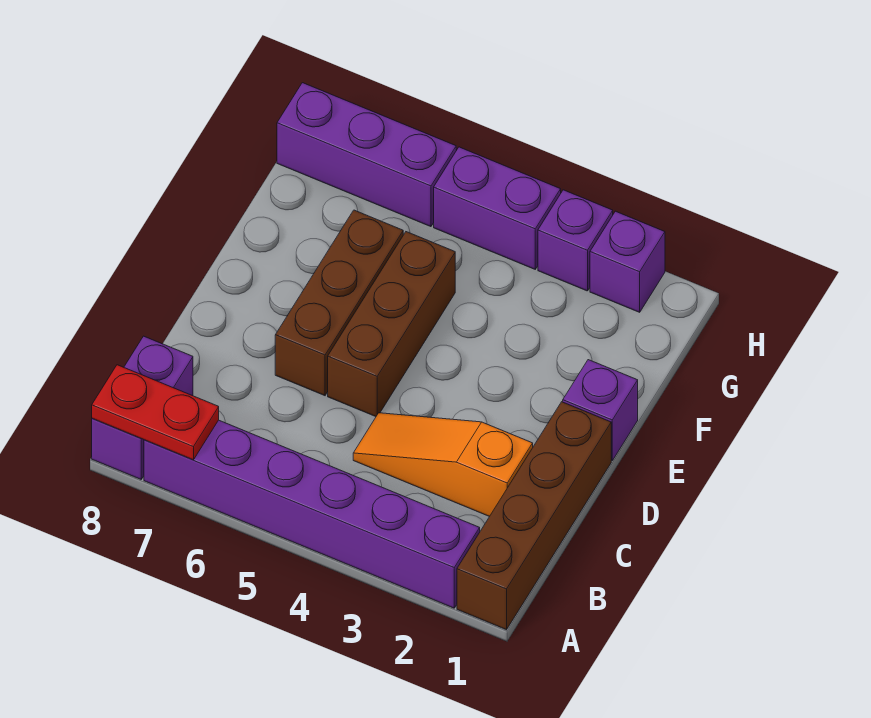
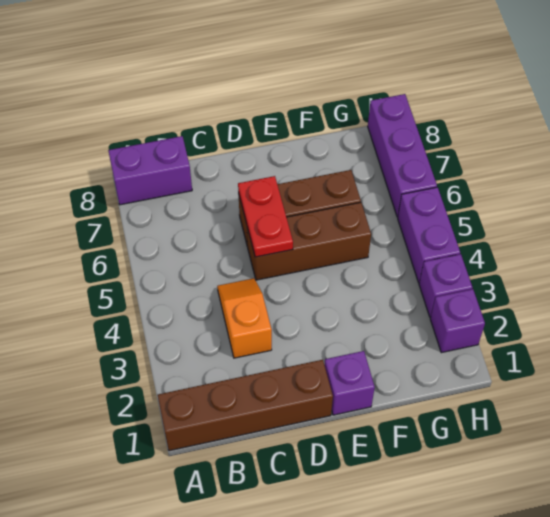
purple brick A2:A7 level 1 -> none
red plate A7:A8 level 2 -> red plate D5:D6 level 2
orange slope C2:C4 level 1 top 2 -> orange slope C3:C4 level 1 top 3

